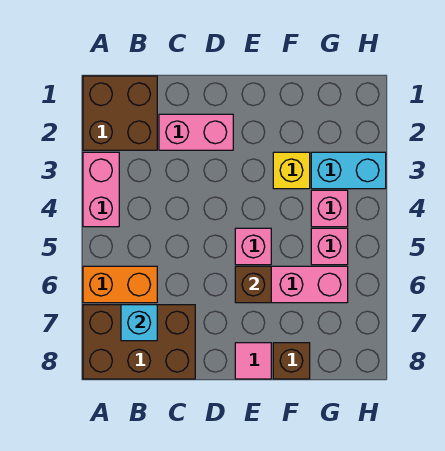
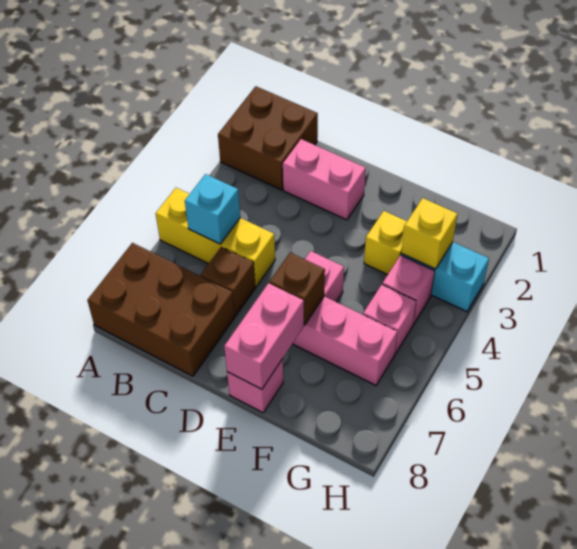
pink brick A3:A4 level 1 -> pink brick E7:E8 level 2
none -> yellow brick A5:C5 level 1
orange brick A6:B6 level 1 -> none
cyan brick B7 level 2 -> cyan brick B5 level 2
pink tile E8 level 1 -> pink brick E8 level 1
brown brick F8 level 1 -> brown brick C6 level 1
none -> yellow brick G3 level 2

